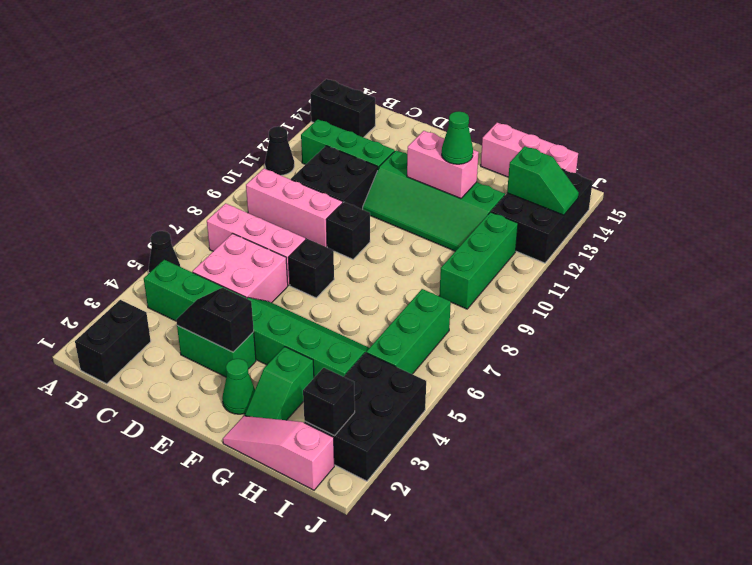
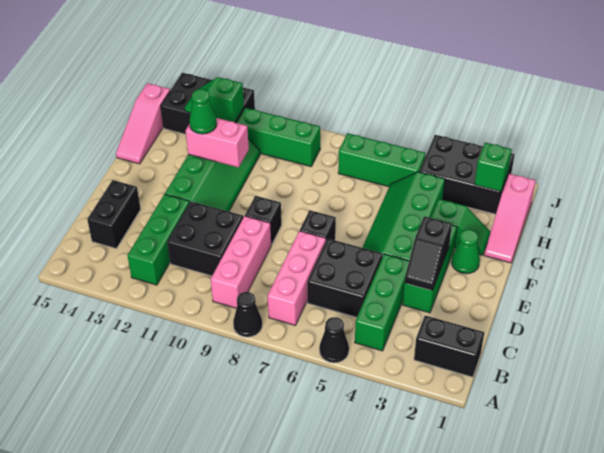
black cone A11 level 1 -> black cone A8 level 1
black brick A14:B14 level 1 -> black brick C14:D14 level 1
pink brick C5:D6 level 1 -> black brick C5:D6 level 1
green brick D3:E3 level 1 -> green brick D3:F3 level 1
pink brick F12:G12 level 2 -> pink brick G11:G12 level 2
pink brick G15:I15 level 1 -> pink slope G15:I15 level 1 top I
black brick I2 level 2 -> green brick I2 level 2
green slope I13:J13 level 2 top I -> green slope I12:I13 level 2 top 12

